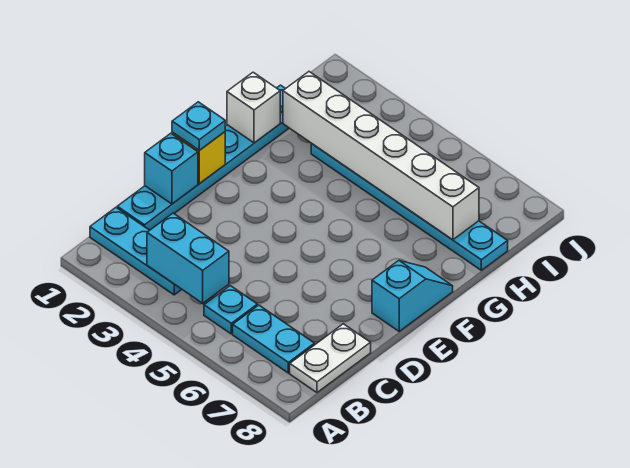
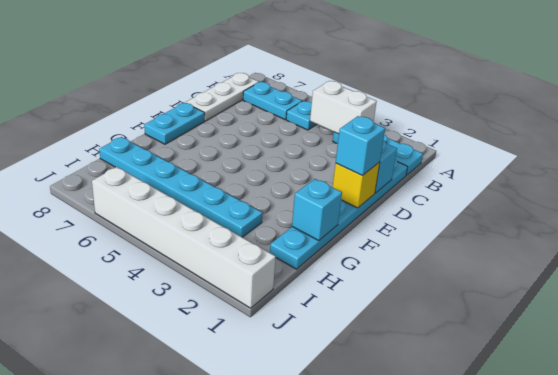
cyan brick B3:B4 level 2 -> white brick B3:B4 level 2
white plate B8:C8 level 1 -> white plate B8:D8 level 1
cyan plate E1 level 3 -> cyan brick E1 level 3
cyan slope E8:F8 level 1 top E -> cyan plate E8:F8 level 1
white brick G1 level 2 -> cyan brick G1 level 2
white brick H2:H7 level 2 -> white brick J1:J6 level 1

